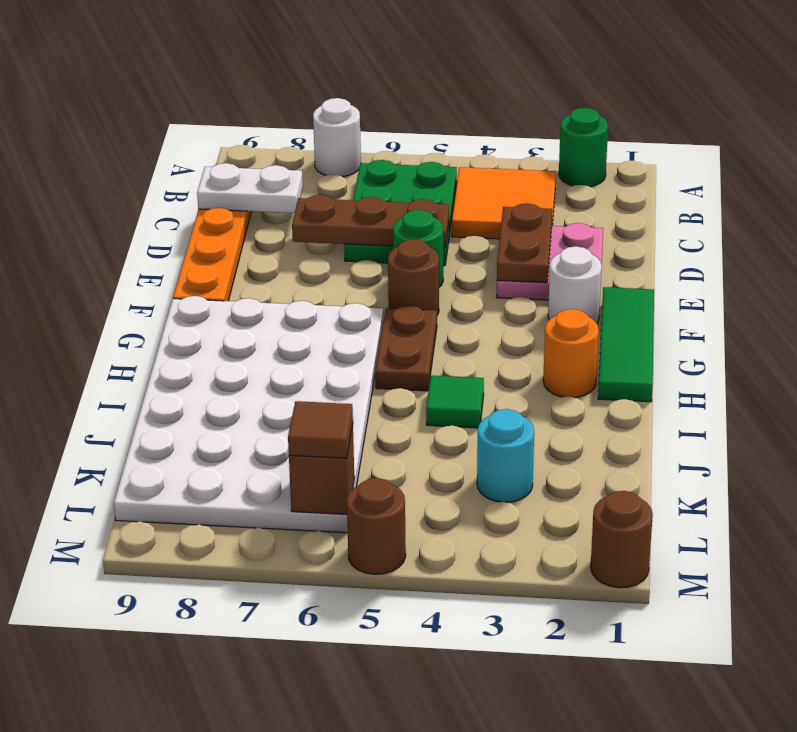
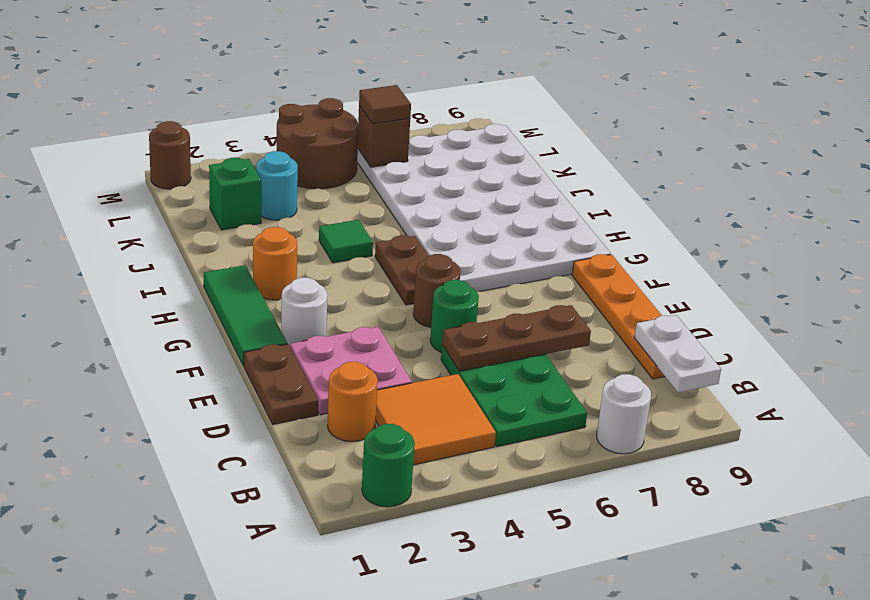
none -> orange round brick C2 level 1
white plate C8:C9 level 2 -> white plate B9:C9 level 2
brown plate D3:E3 level 2 -> brown plate D1:E1 level 1
none -> green brick K2 level 1
brown round brick M5 level 1 -> brown round brick L4:M5 level 1

